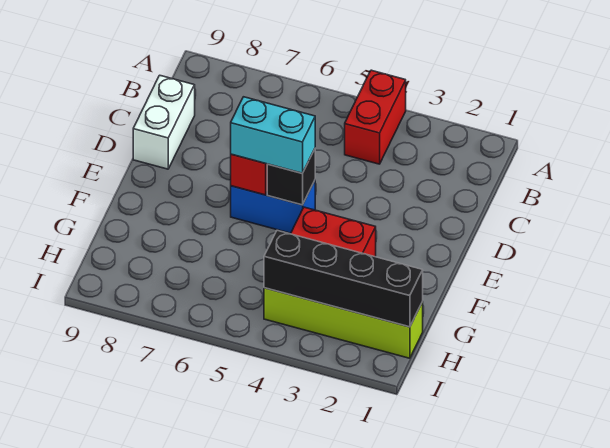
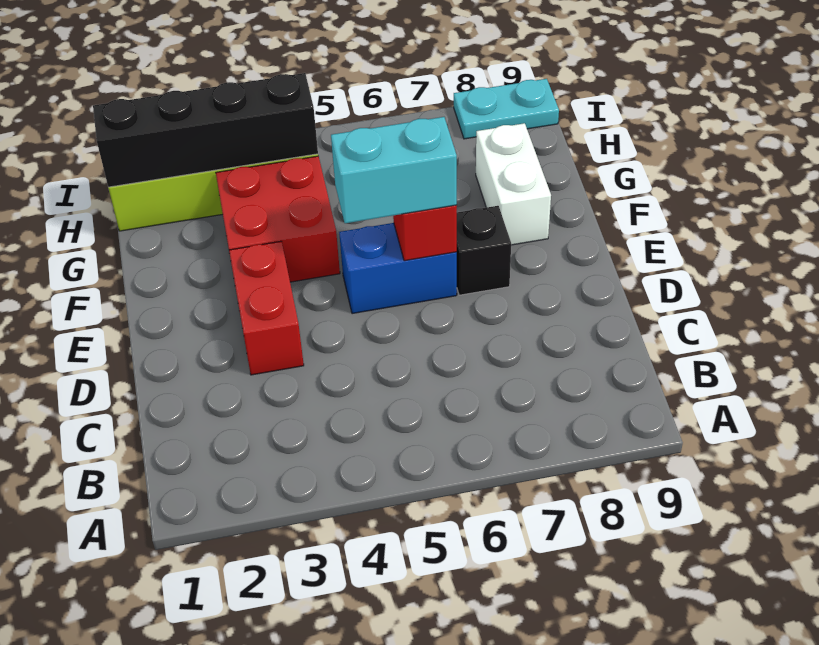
red brick A4:B4 level 1 -> red brick D3:E3 level 1
white brick C9:D9 level 1 -> white brick F8:G8 level 1
black brick E5 level 2 -> black brick E7 level 1
none -> cyan plate I8:I9 level 1

